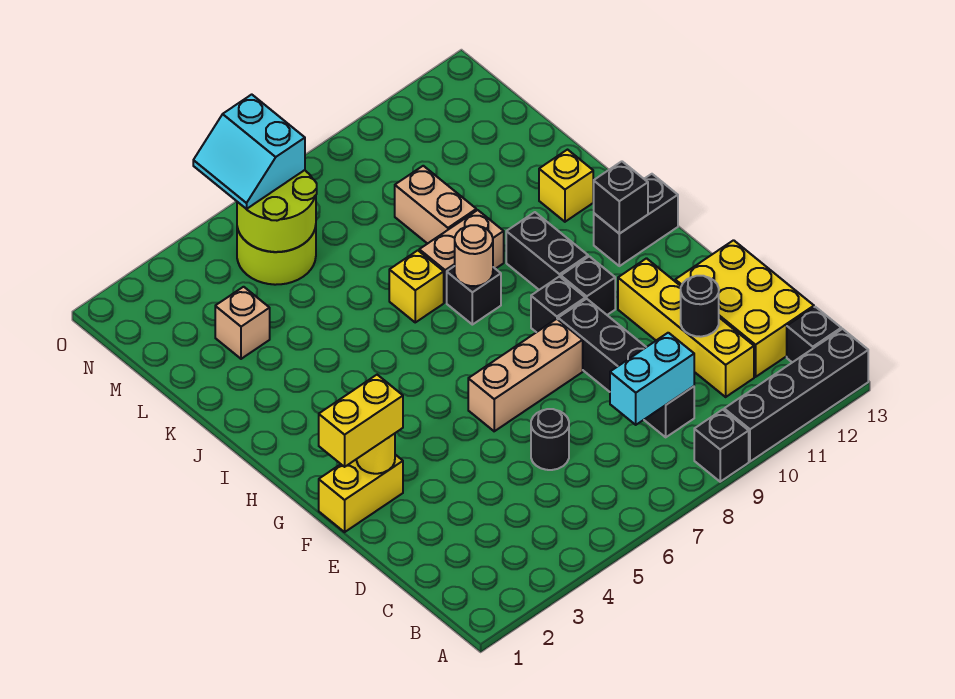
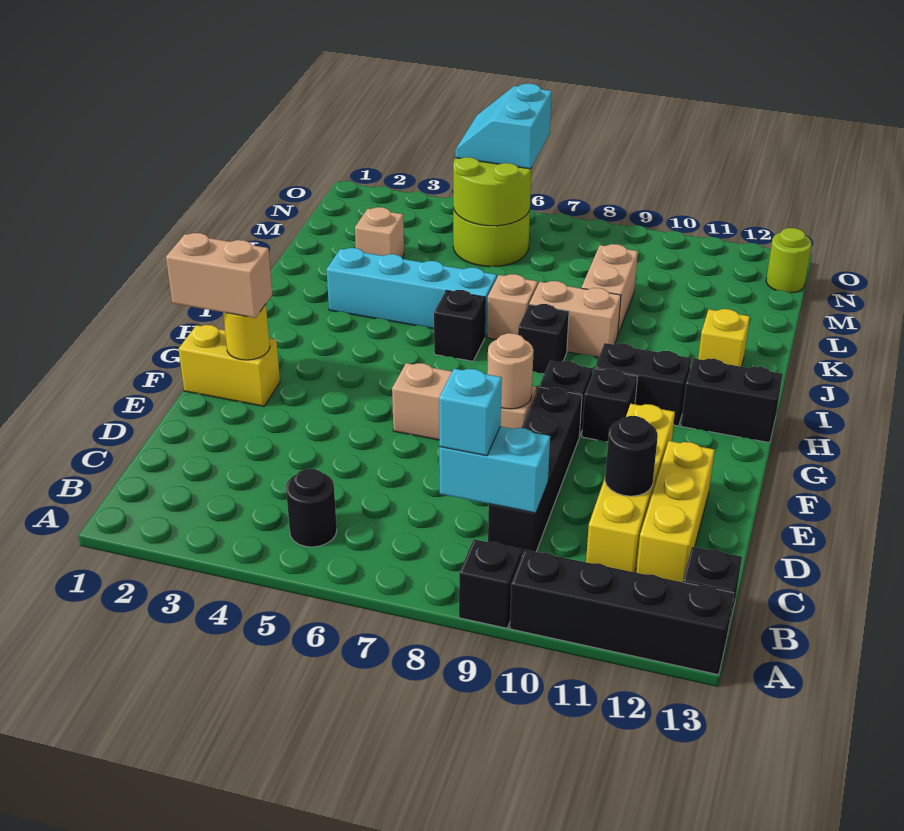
none -> cyan brick C8 level 3
yellow brick C12:E13 level 1 -> yellow brick C12:E12 level 1
black round brick D6 level 1 -> black round brick B5 level 1
yellow brick F1:F2 level 3 -> tan brick F1:F2 level 3
black brick H10:I10 level 1 -> black brick H10:H11 level 1
black brick H12 level 2 -> black brick I6 level 1
tan round brick I8 level 2 -> tan round brick F8 level 2
none -> cyan brick J3:J6 level 1
yellow brick J7 level 1 -> tan brick J7 level 1
none -> lime round brick N13 level 1

